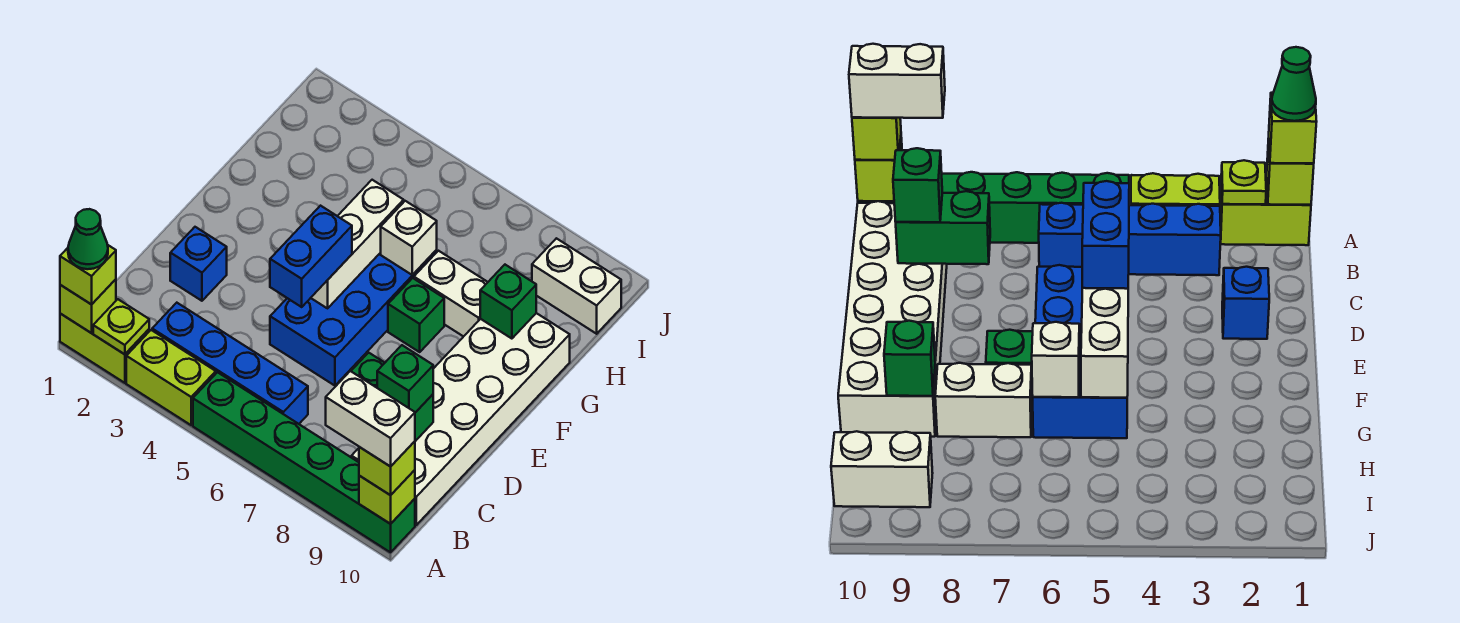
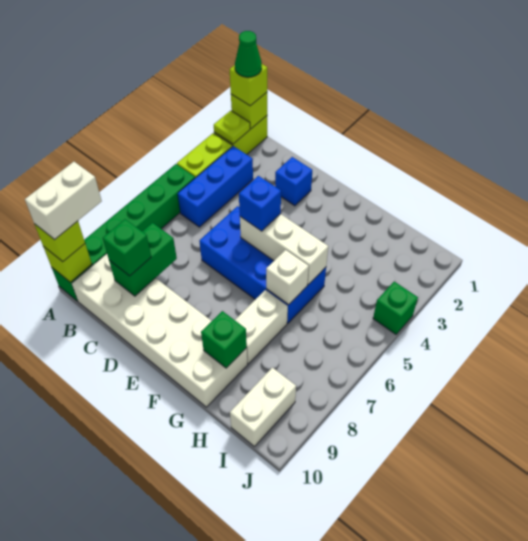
blue brick B3:B6 level 1 -> blue brick B3:B5 level 1
blue brick D5:E5 level 3 -> blue brick E5 level 3
green brick F7 level 1 -> green brick J4 level 1

